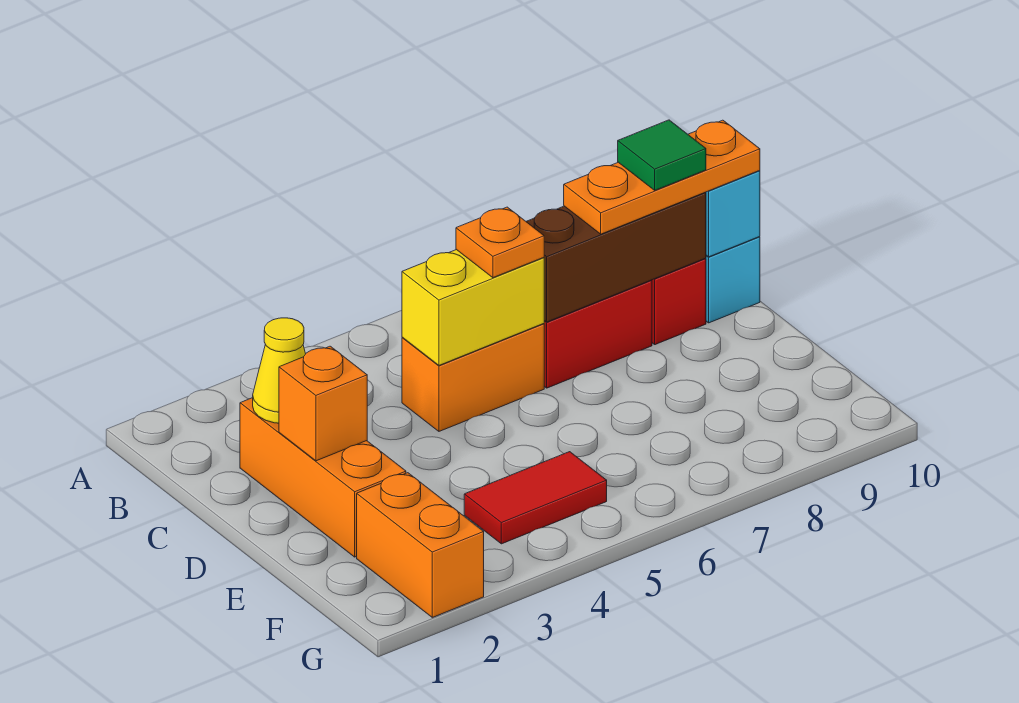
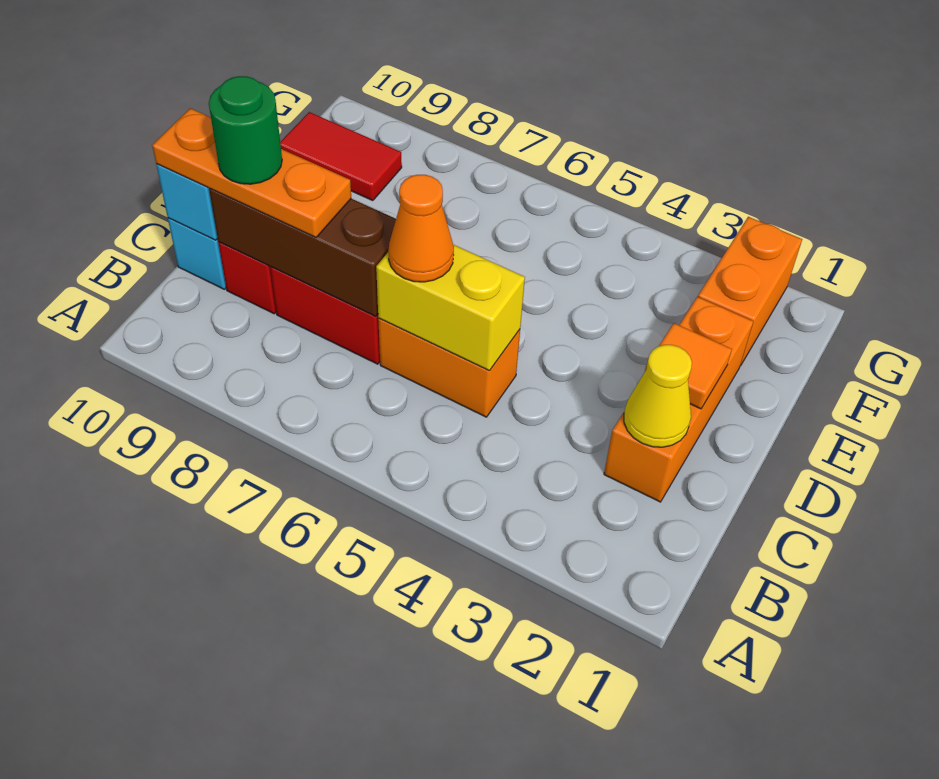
orange plate C6 level 3 -> orange cone C6 level 3
green tile C9 level 4 -> green round brick C9 level 4
orange brick D2 level 2 -> orange tile D2 level 2
red tile F4:F5 level 1 -> red tile F9:F10 level 1

